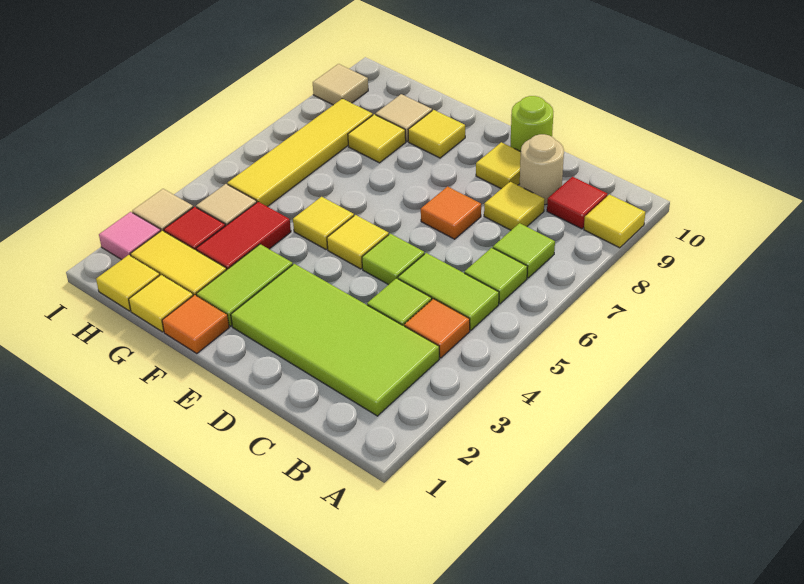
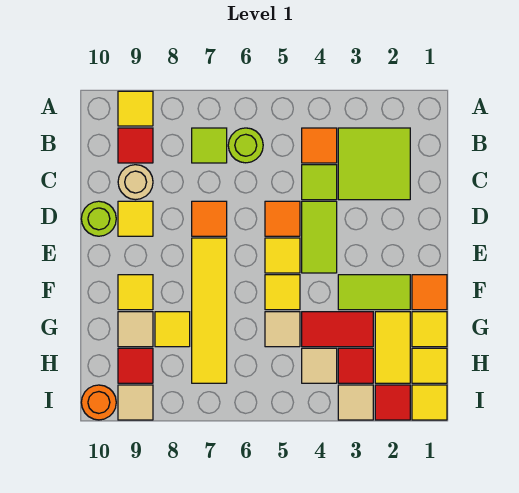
lime tile B2:E3 level 1 -> lime tile B2:C3 level 1
lime tile B5:C5 level 1 -> lime tile D4:E4 level 1
lime tile B6 level 1 -> lime round brick B6 level 1
yellow tile C8 level 1 -> yellow tile I1 level 1
lime tile D5 level 1 -> orange tile D5 level 1
none -> tan tile G5 level 1
yellow tile H5:H8 level 1 -> yellow tile E7:H7 level 1
none -> red tile H9 level 1
pink tile I2 level 1 -> red tile I2 level 1
none -> orange round brick I10 level 1

